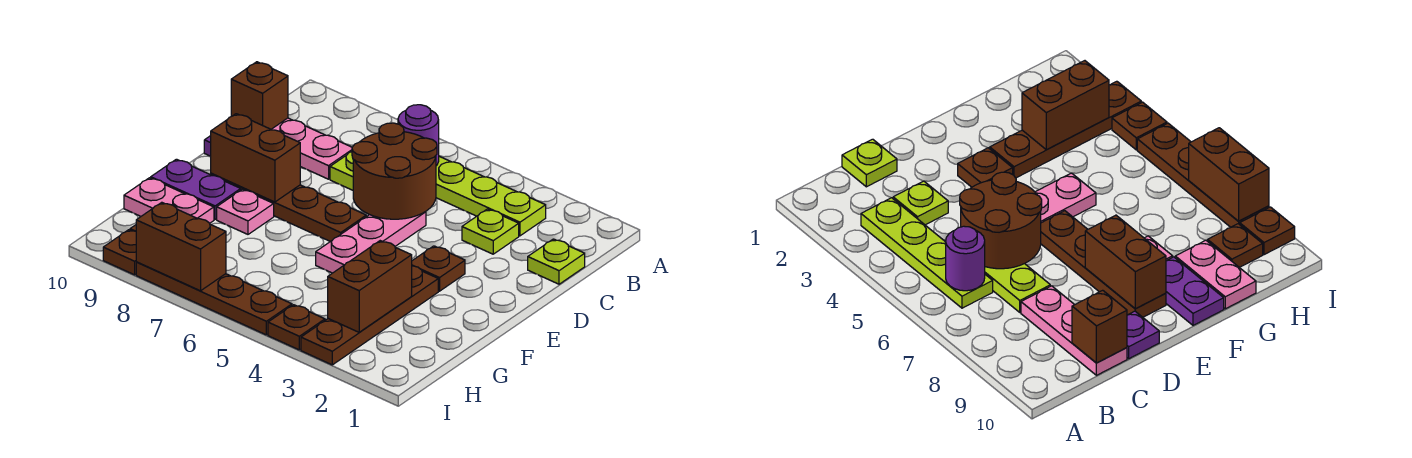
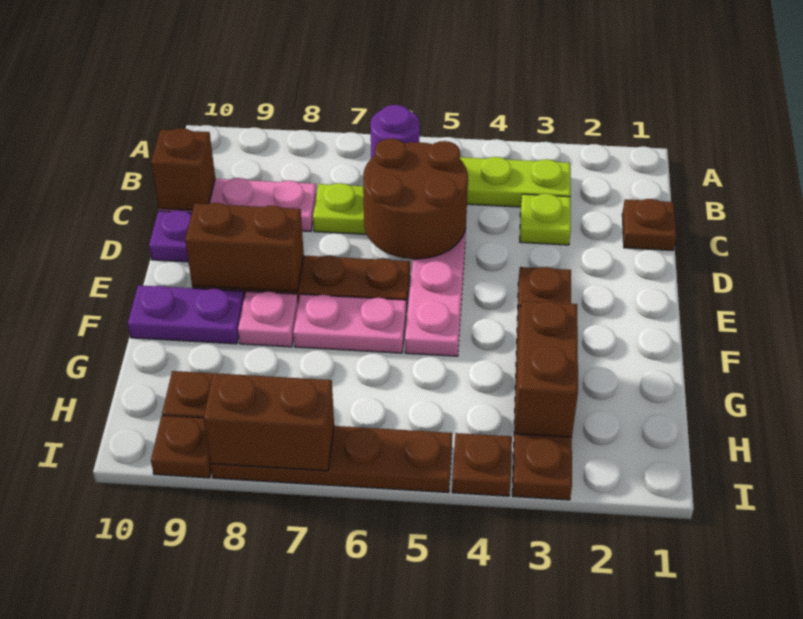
lime plate C1 level 1 -> brown plate C1 level 1
pink plate G9:G10 level 1 -> pink plate F6:F7 level 1

